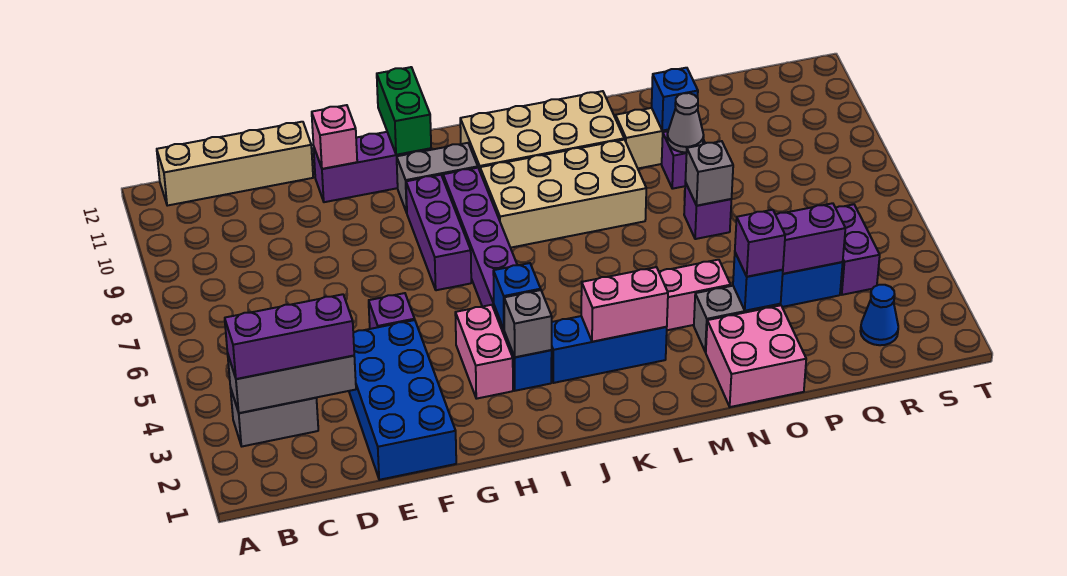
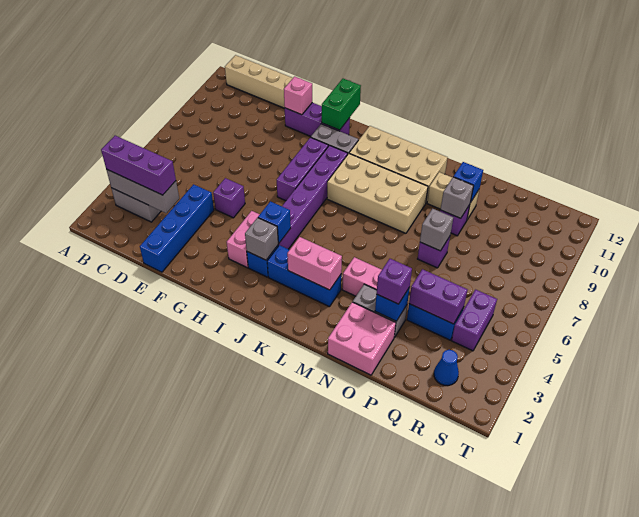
blue brick E1:F4 level 1 -> blue brick E1:E4 level 1
grey cone O9 level 2 -> grey brick O9 level 2

